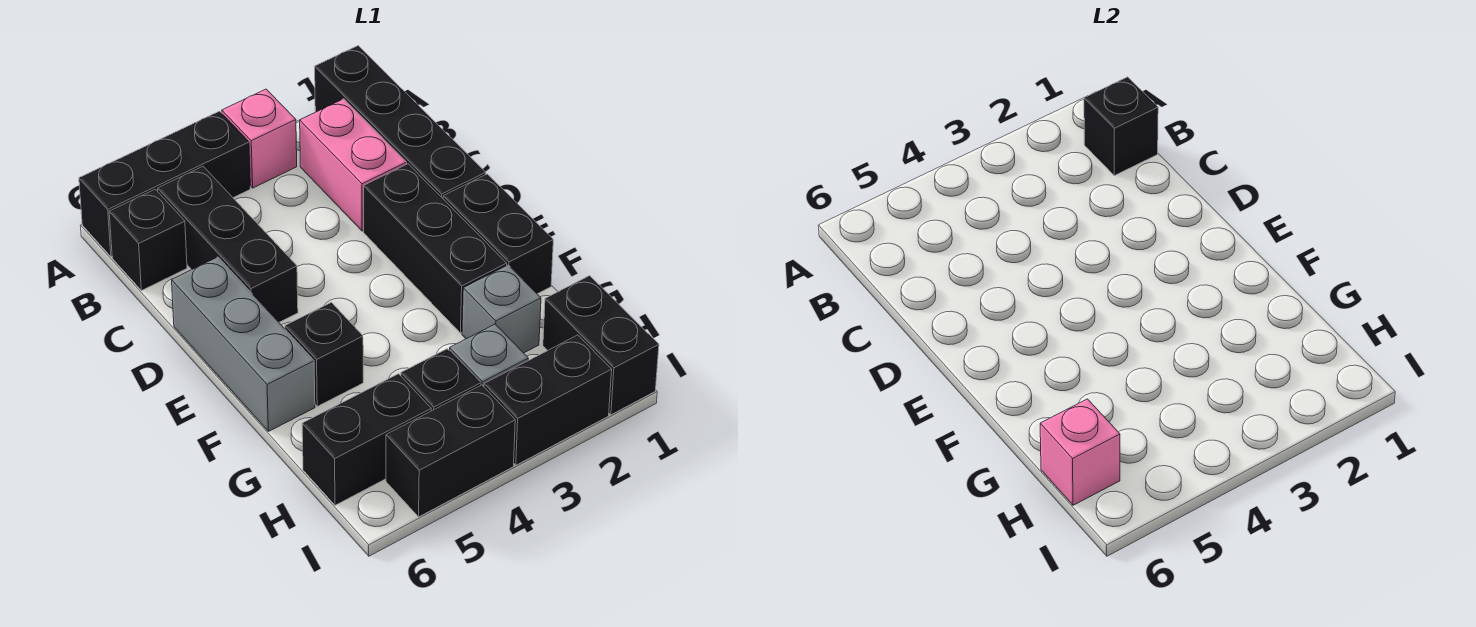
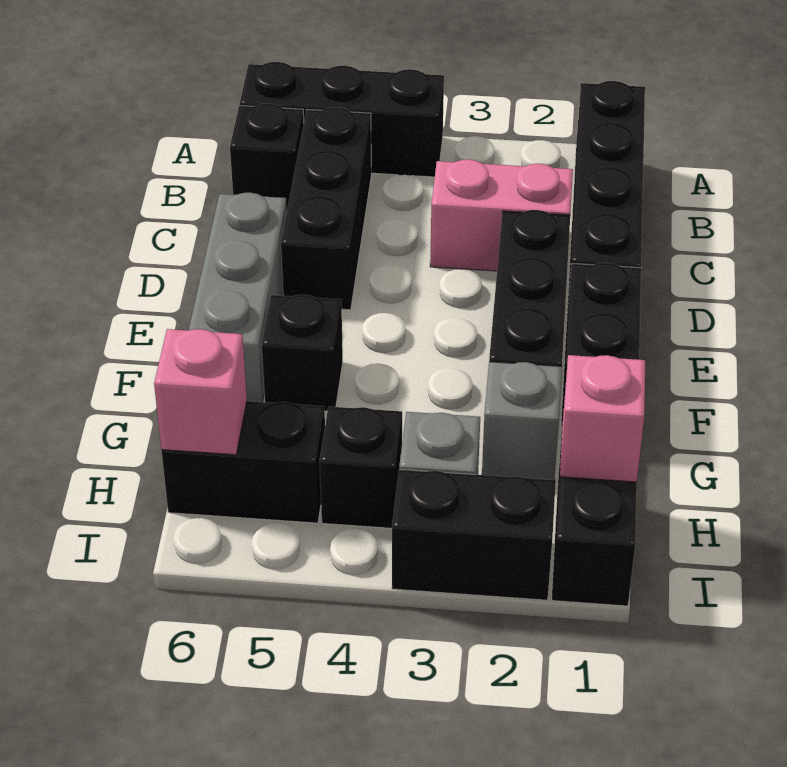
pink brick A3 level 1 -> pink brick H1 level 2
black brick B1 level 2 -> none
pink brick B2:C2 level 1 -> pink brick C2:C3 level 1
black brick I4:I5 level 1 -> none

